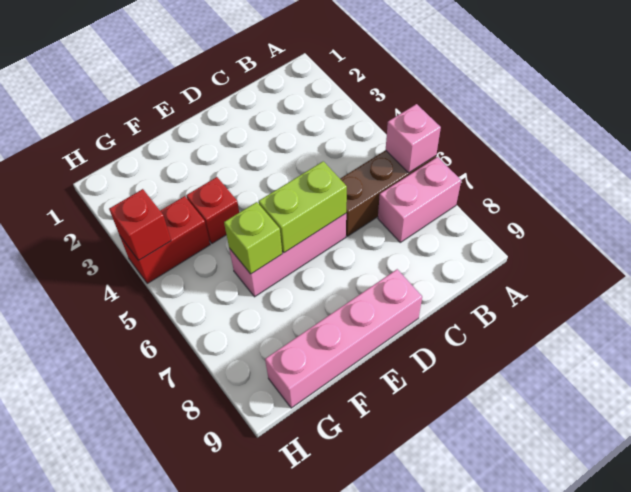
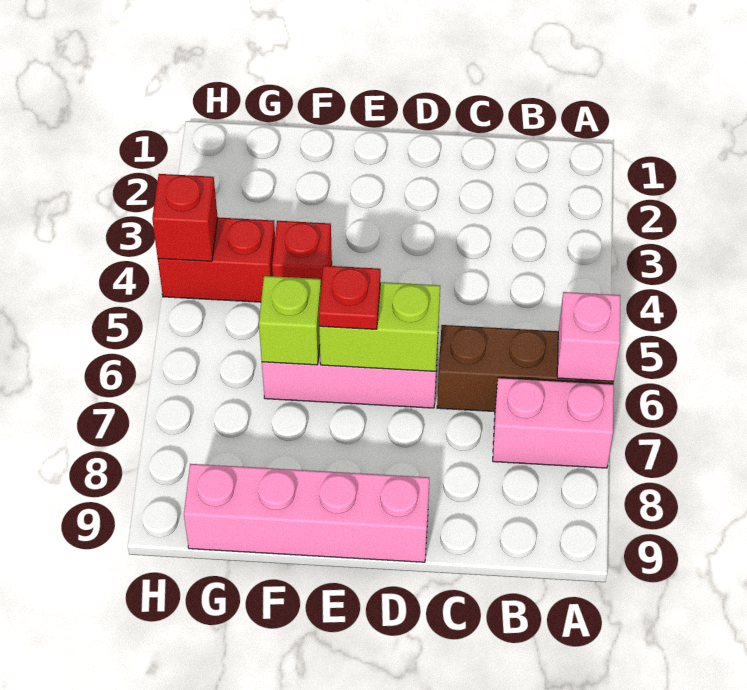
none -> red plate E6 level 3

